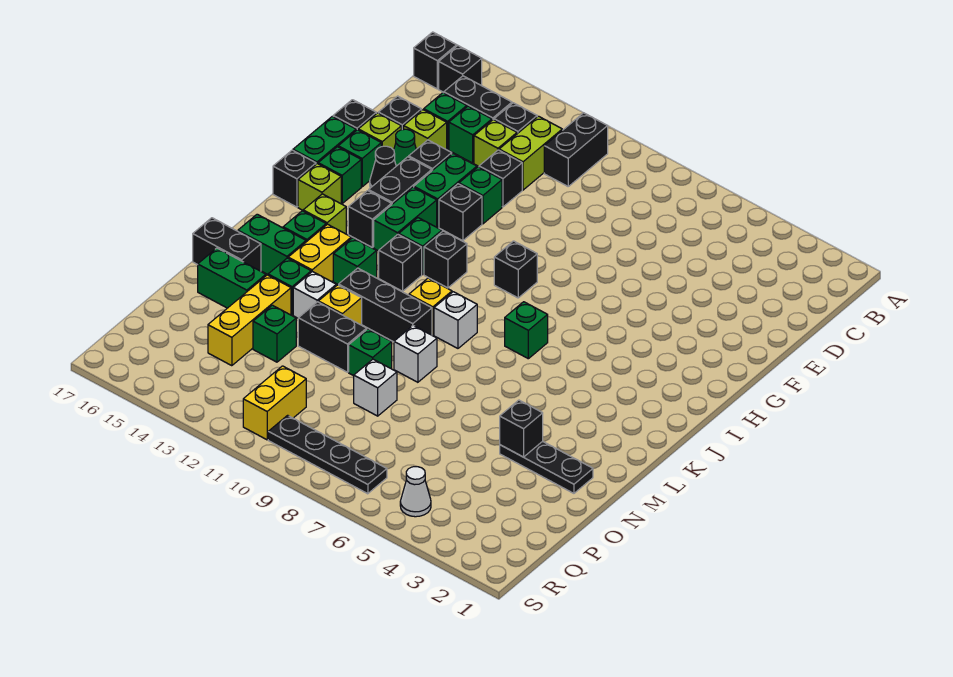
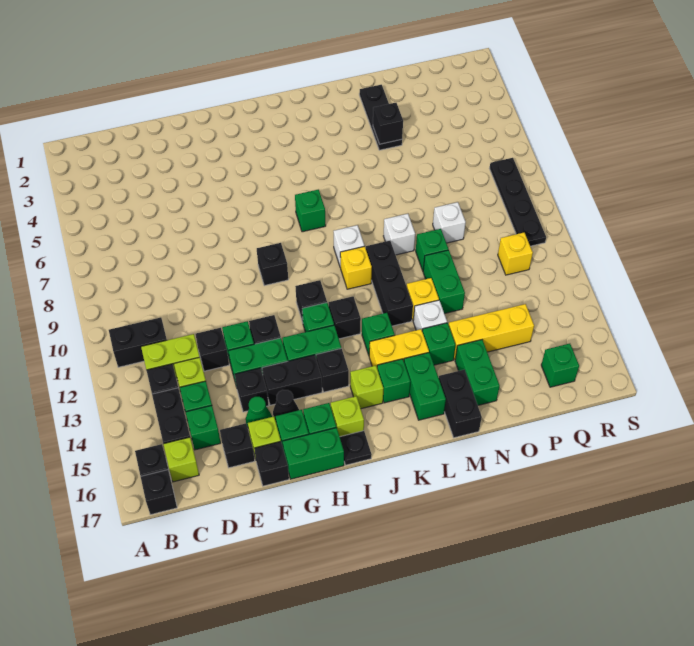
lime brick E15 level 1 -> lime brick C16 level 1
black brick I17 level 1 -> black plate I17 level 1
black brick N11:N12 level 1 -> green brick N11:N12 level 1
green brick O13 level 1 -> green brick Q16 level 1
yellow brick Q11:R11 level 1 -> yellow brick Q11 level 1
white cone R5 level 1 -> none

